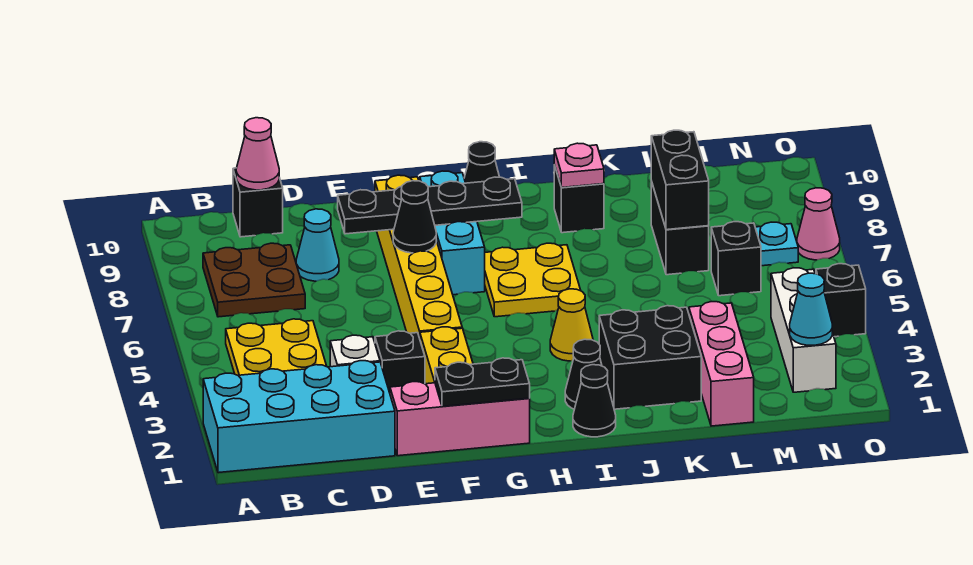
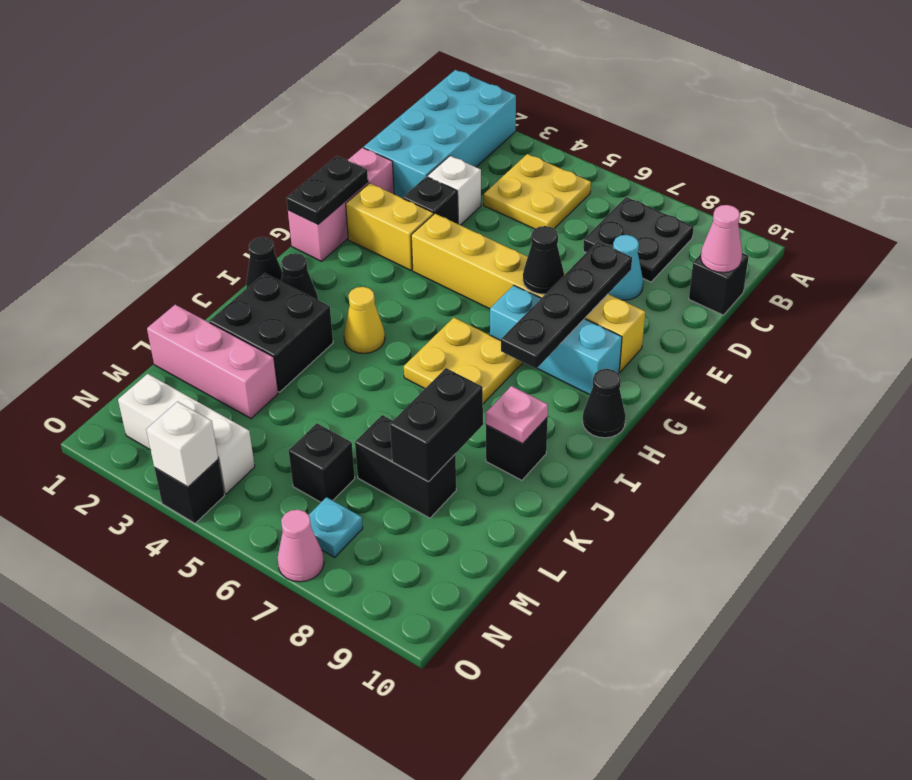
brown plate B7:C8 level 1 -> black plate B7:C8 level 1
black brick L7:L8 level 2 -> black brick K8:L8 level 2
cyan cone N2 level 2 -> none
none -> white brick O4 level 2

